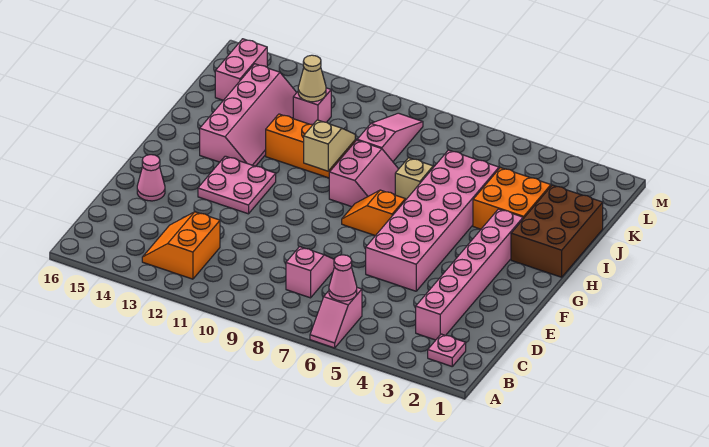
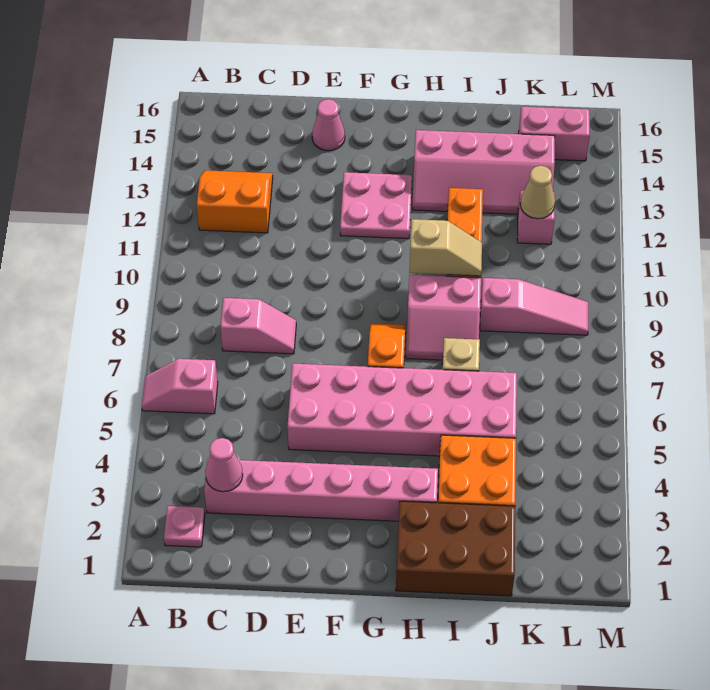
pink cone B6 level 2 -> pink cone C3 level 2

